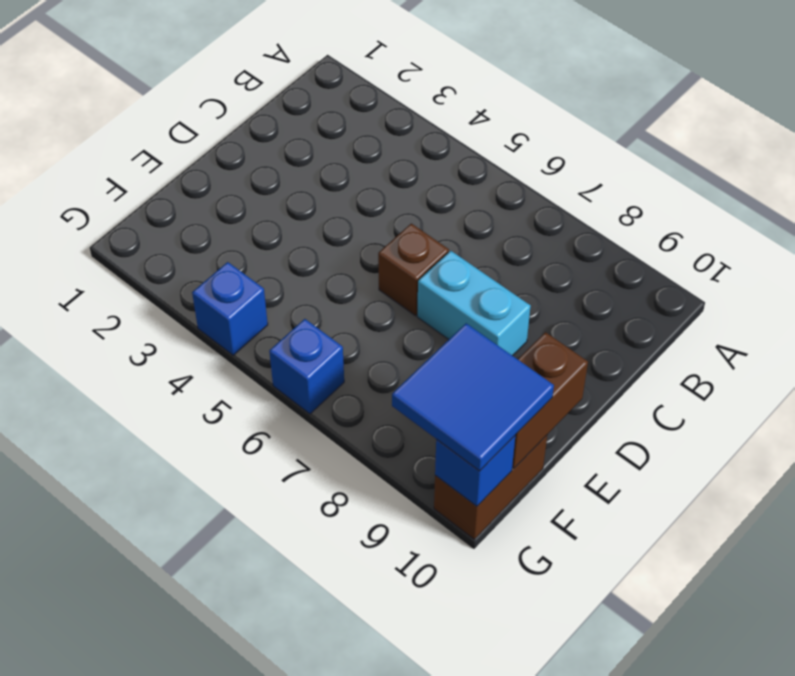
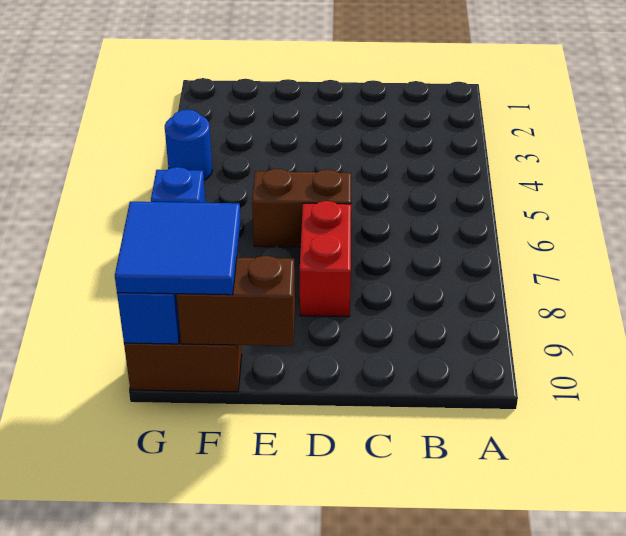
brown brick D6 level 1 -> brown brick D6:E6 level 1
cyan brick D7:D8 level 1 -> red brick D7:D8 level 1
blue brick G4 level 1 -> blue round brick G4 level 1

